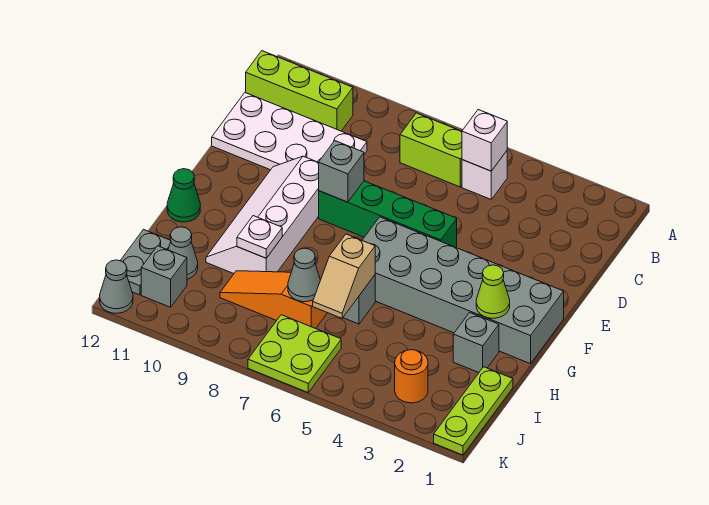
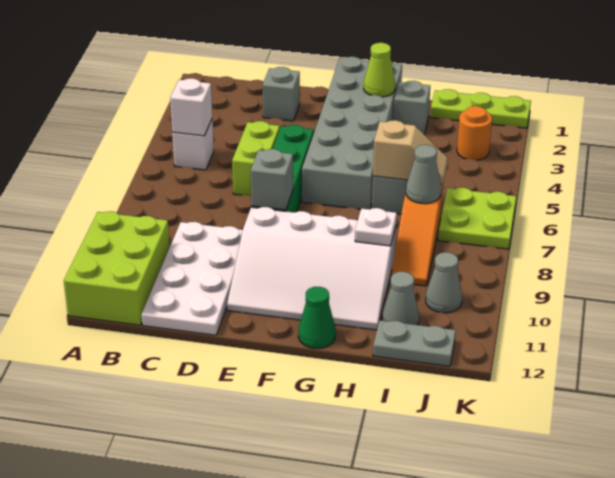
lime brick B6:B7 level 1 -> lime brick D5:D6 level 1
lime brick B10:B12 level 1 -> lime brick A10:B12 level 1
white slope E9:H10 level 1 top 9 -> white slope E9:H11 level 1 top 9
grey brick J11 level 1 -> grey brick D2 level 1
grey cone K12 level 1 -> grey cone J10 level 1

